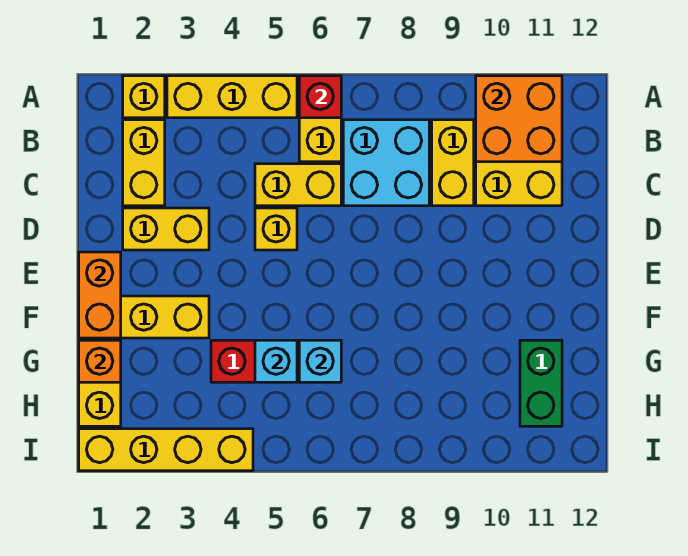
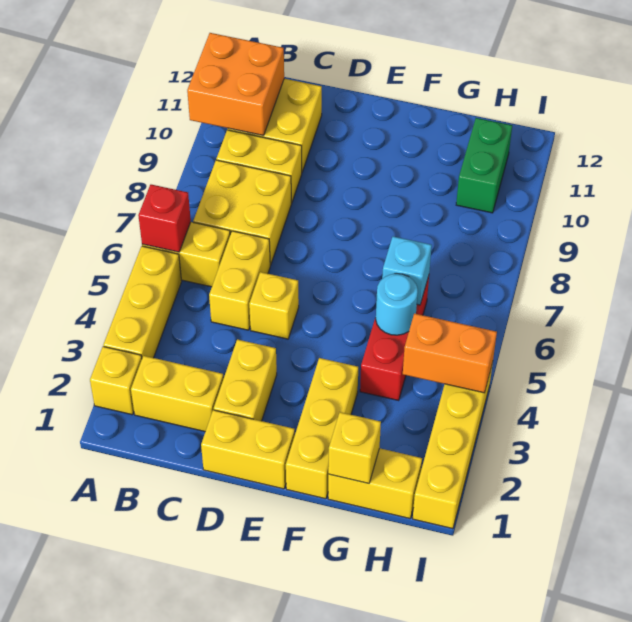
cyan brick B7:C8 level 1 -> yellow brick B7:C8 level 1
none -> yellow brick D1:E1 level 1
orange brick E1:F1 level 2 -> orange brick H4:I4 level 2
orange brick G1 level 2 -> yellow brick G1 level 2
cyan brick G5 level 2 -> cyan round brick G5 level 2
green brick G11:H11 level 1 -> green brick H10:H11 level 1

